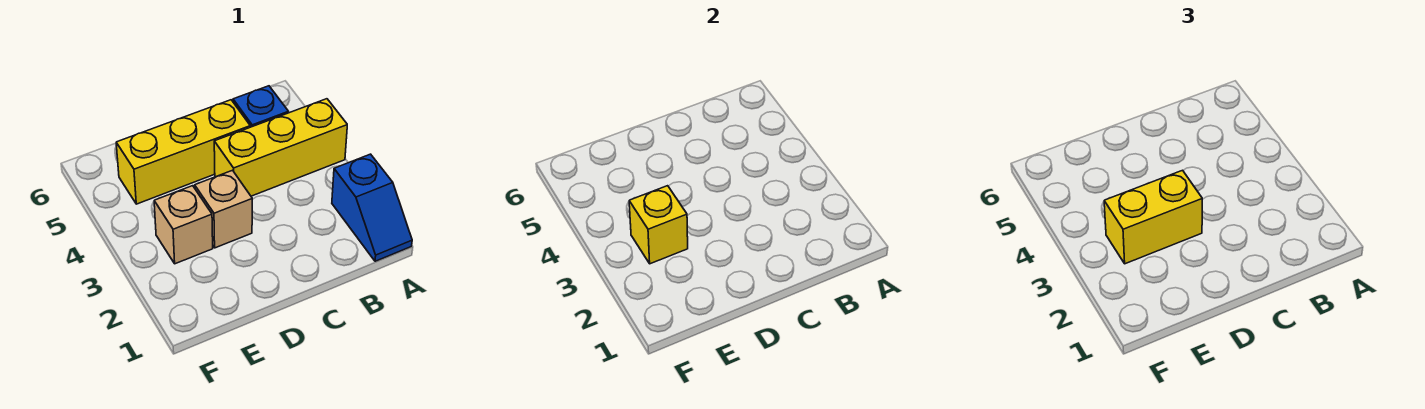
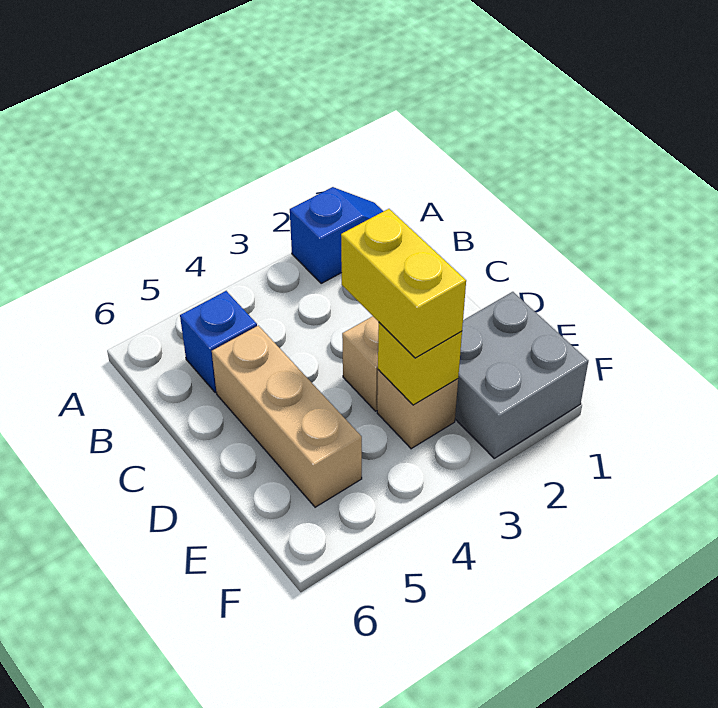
yellow brick A4:C4 level 1 -> none
yellow brick C5:E5 level 1 -> tan brick C5:E5 level 1
none -> grey brick E1:F2 level 1

